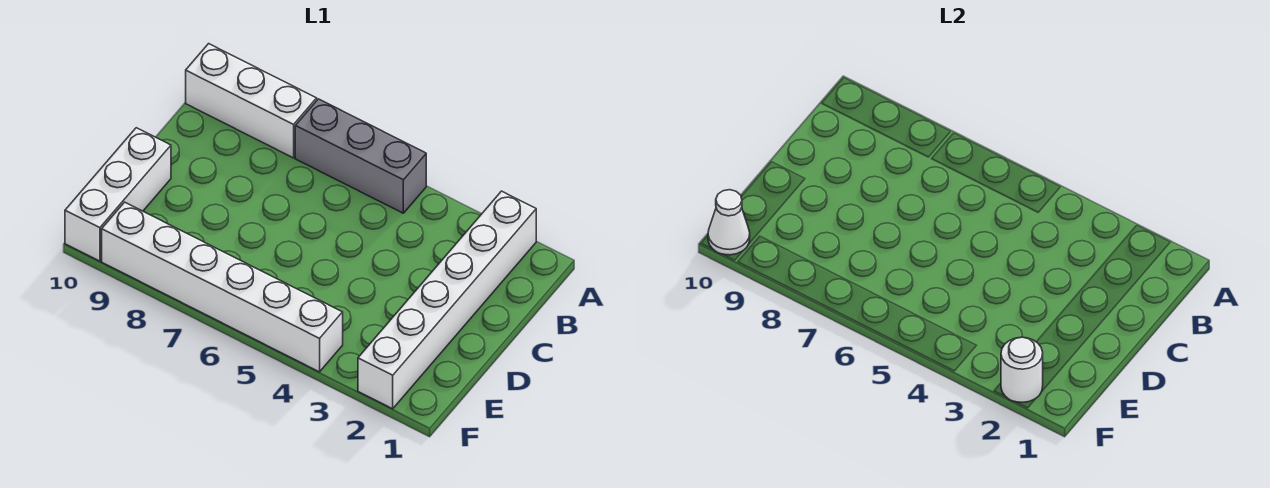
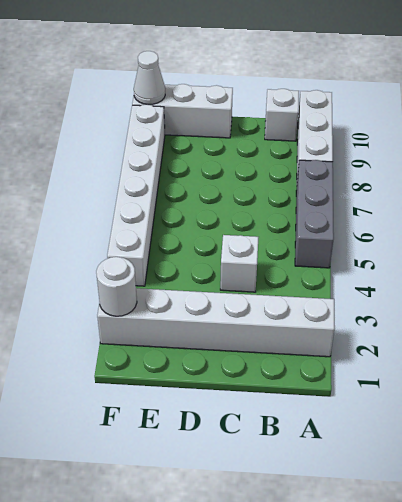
none -> white brick B10 level 1
none -> white brick C4 level 1

